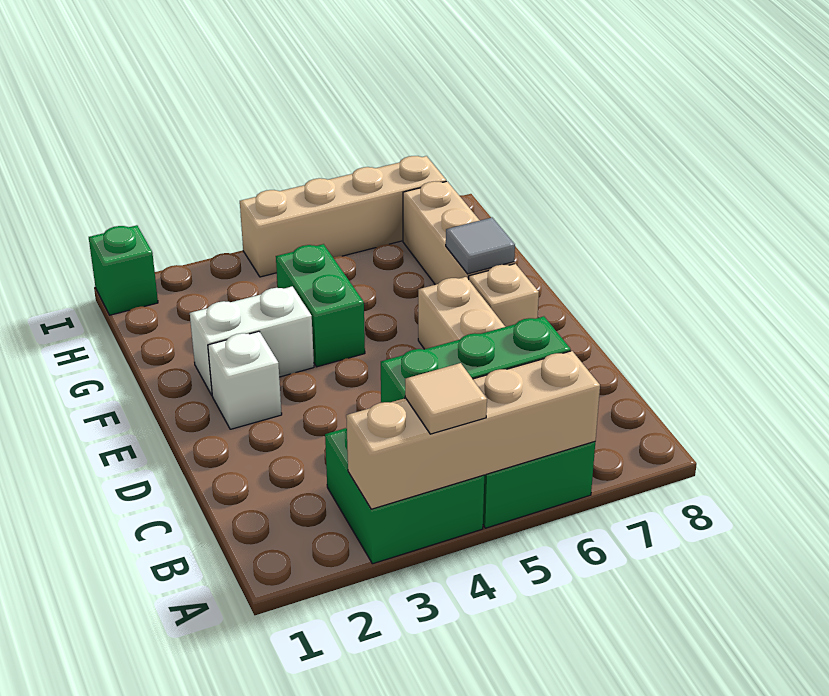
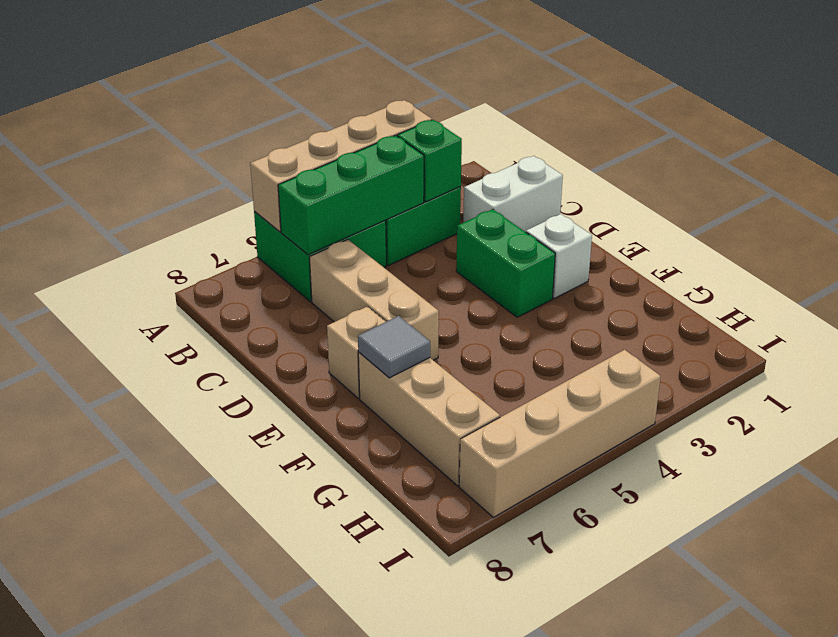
tan tile A4 level 3 -> none
white brick F2:F3 level 1 -> white brick C1:C2 level 1
green brick F4:G4 level 1 -> green brick D3:E3 level 1
green brick I1 level 1 -> green brick B3 level 2

